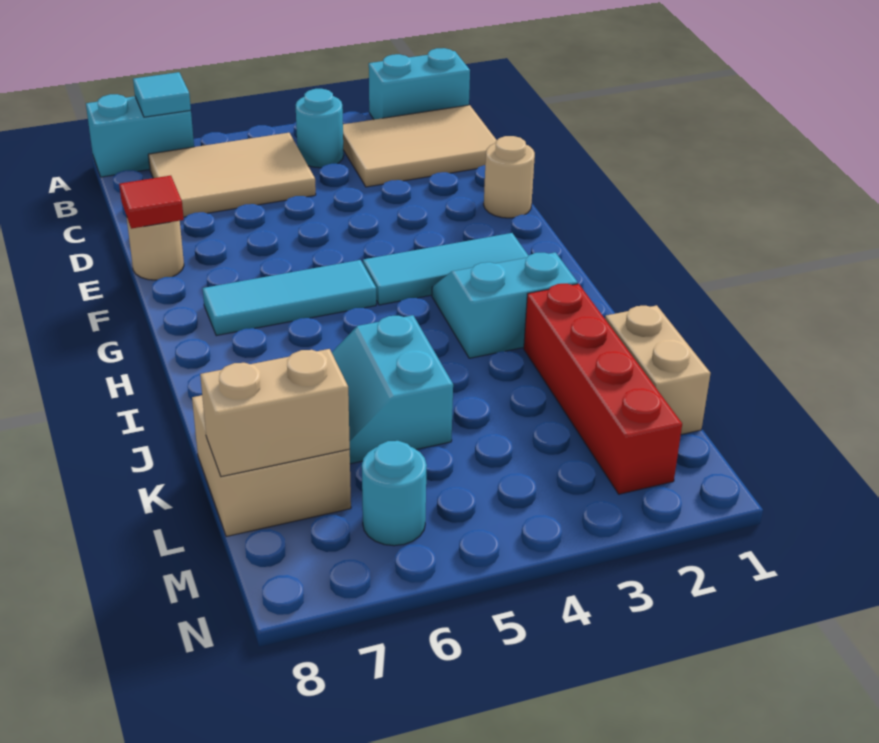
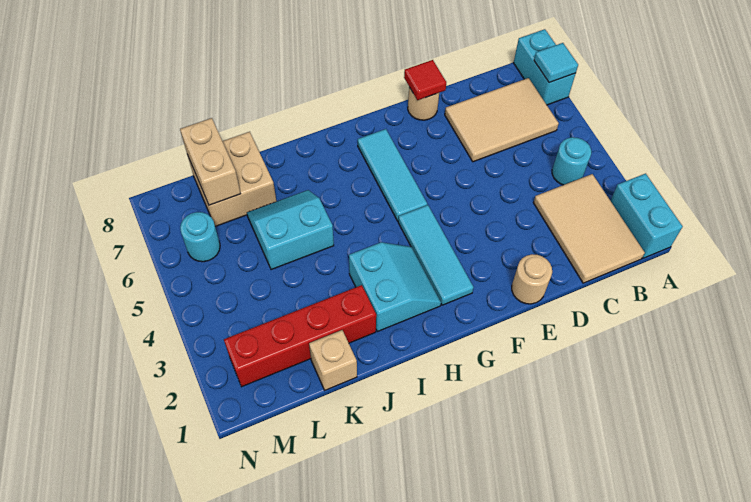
tan tile B5:C7 level 1 -> tan tile B6:D7 level 1
tan brick K1:L1 level 1 -> tan brick K1 level 1

